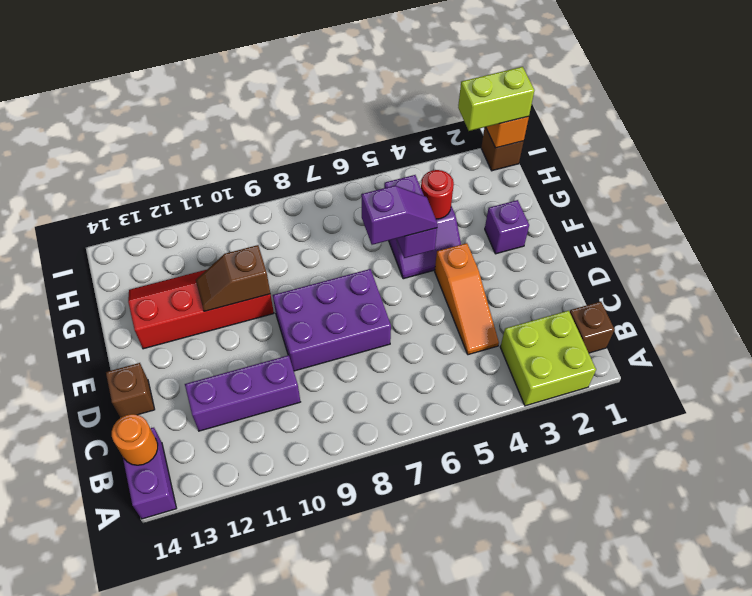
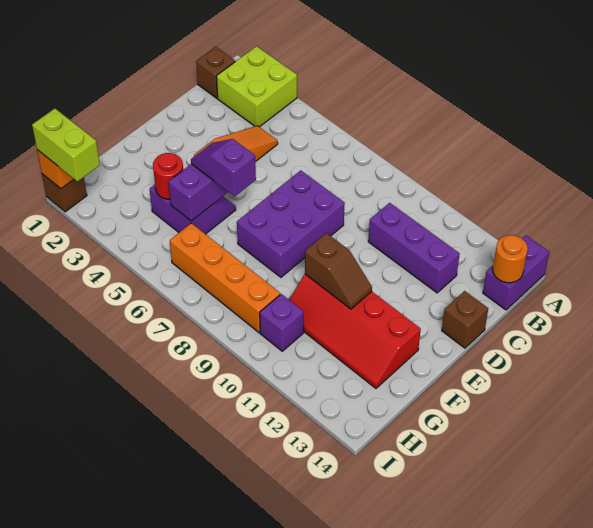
purple brick D7:E9 level 1 -> purple brick D7:F8 level 1
purple brick F2 level 1 -> purple brick H10 level 1
none -> orange brick H6:H9 level 1

